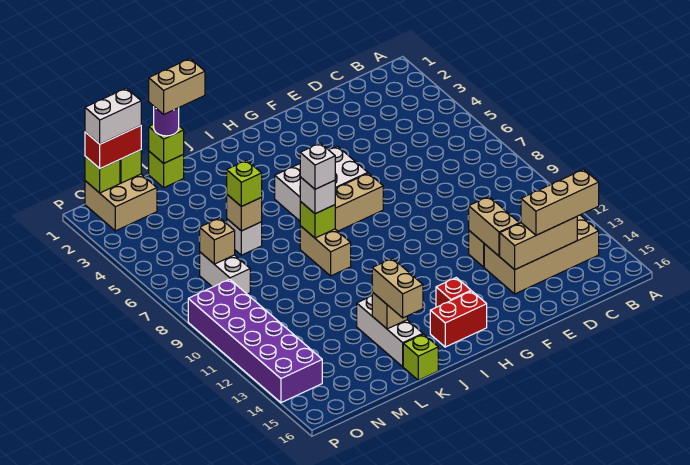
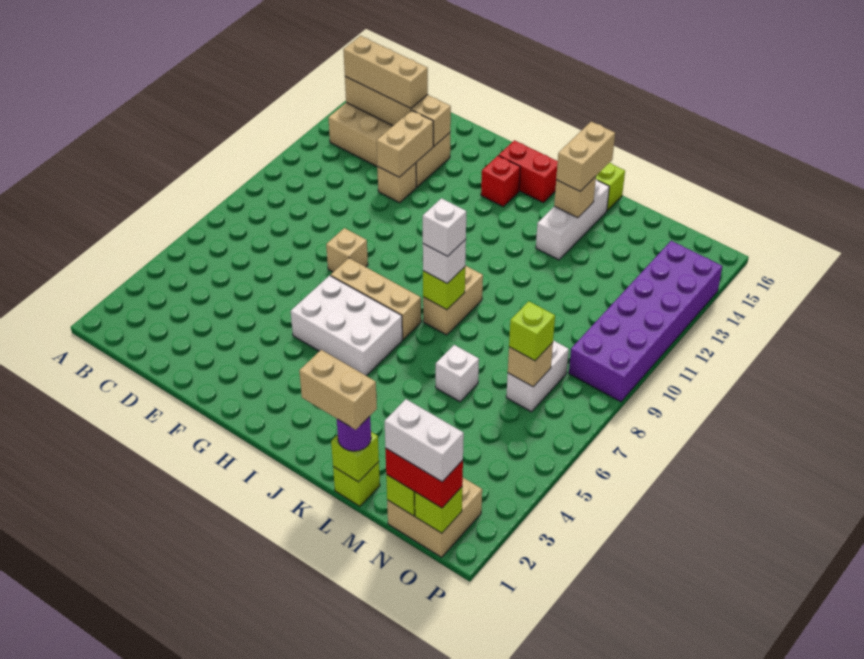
tan brick C14:E14 level 2 -> tan brick B14:E14 level 2
tan brick L6 level 2 -> tan brick F8 level 1
lime brick L6 level 3 -> lime brick N7 level 3

